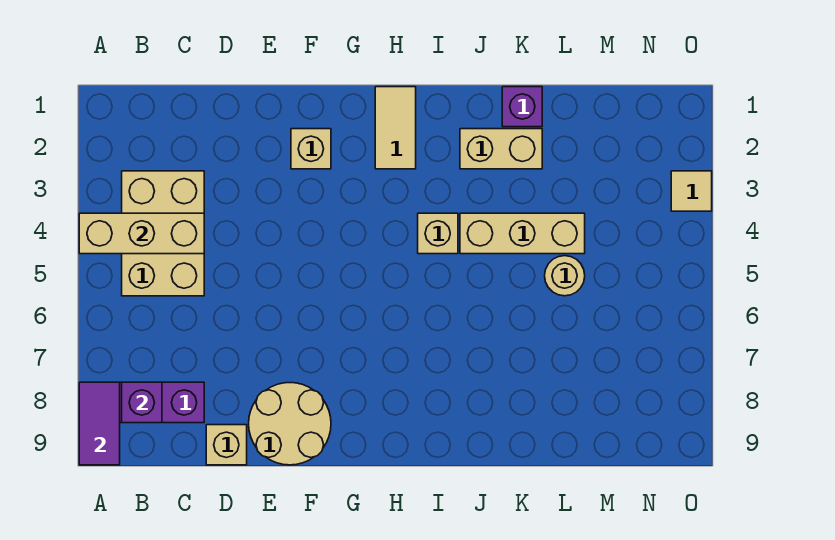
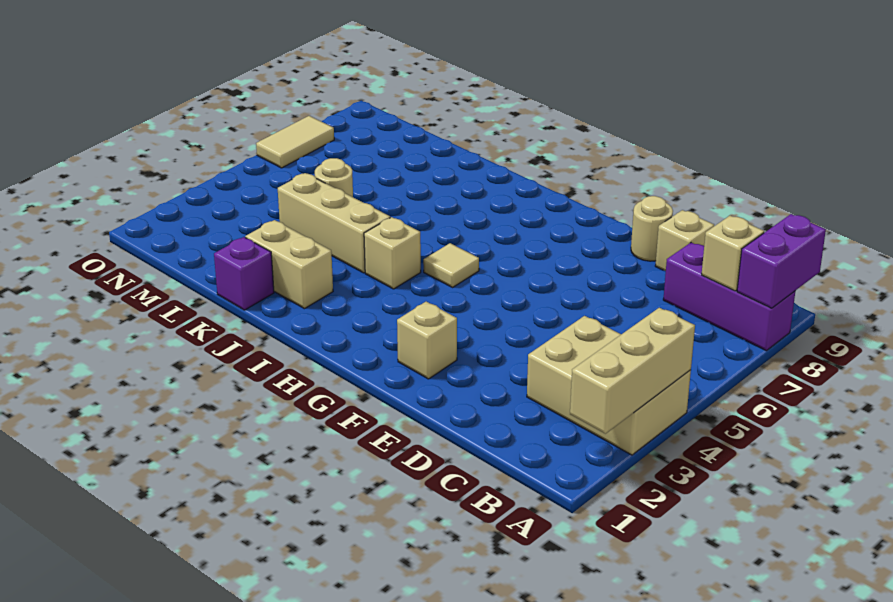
tan brick A4:C4 level 2 -> tan brick A2:A4 level 2
purple tile A8:A9 level 2 -> purple brick A8:A9 level 2
tan brick B3:C5 level 1 -> tan brick A3:C4 level 1
purple brick B8 level 2 -> tan brick B8 level 2
tan round brick E8:F9 level 1 -> tan round brick E9 level 1
tan tile H1:H2 level 1 -> tan tile O6:O7 level 1
tan tile O3 level 1 -> tan tile H5 level 1

